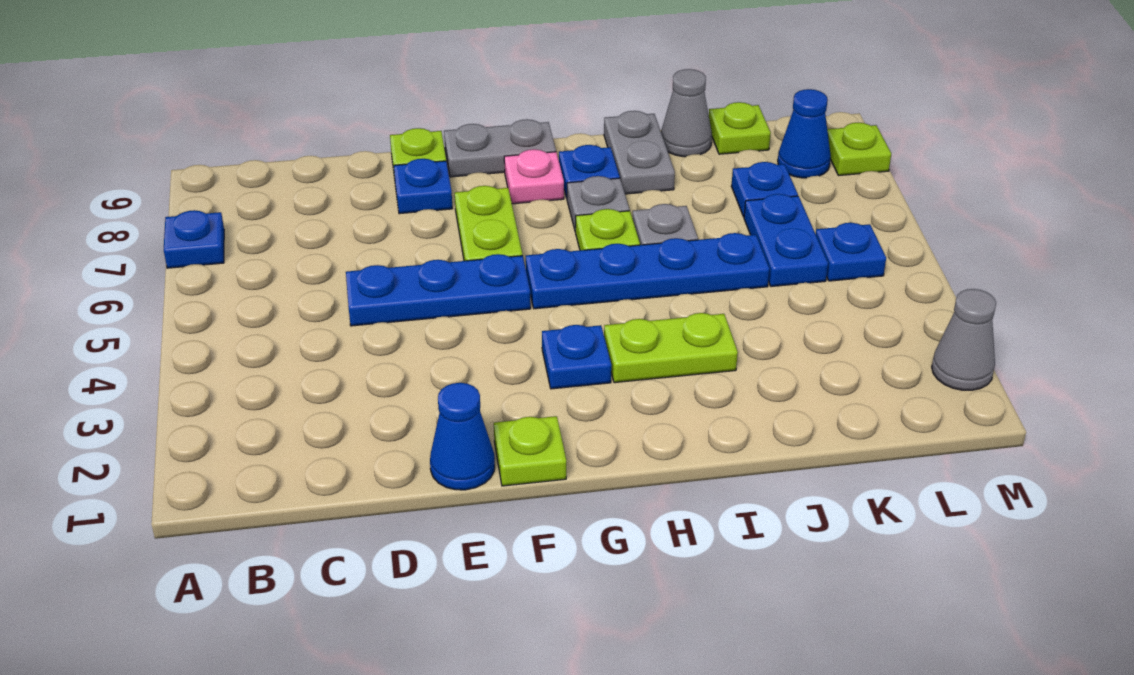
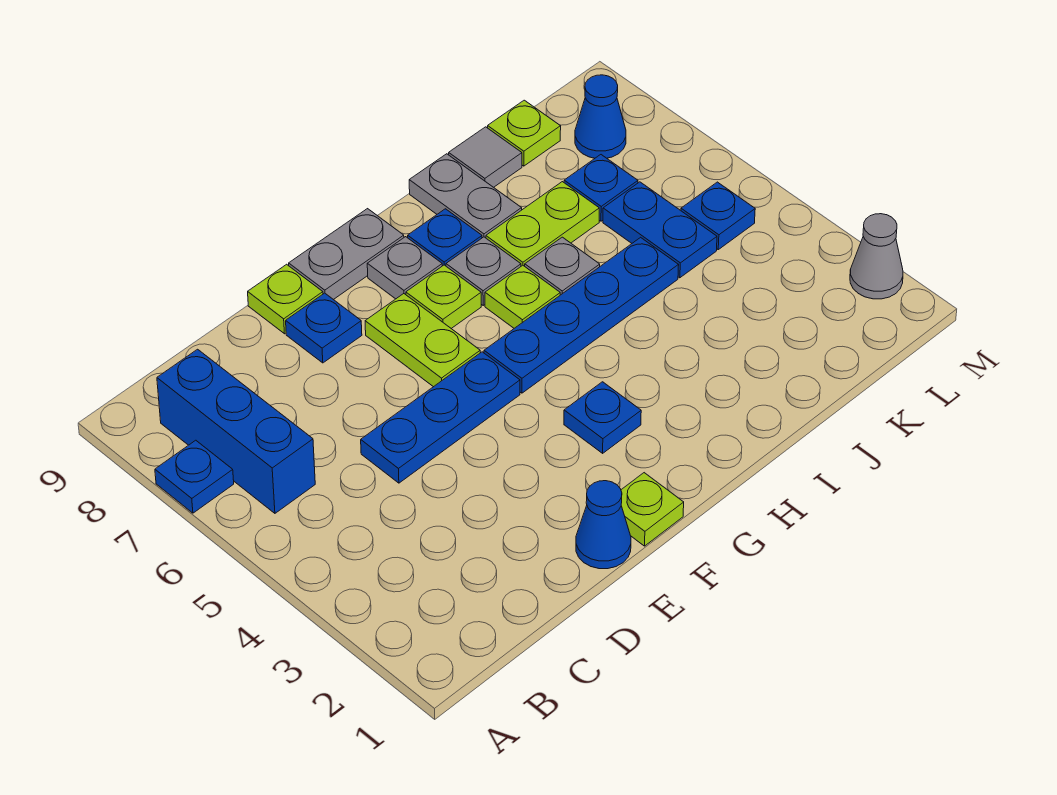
none -> blue brick B6:B8 level 1
pink plate G8 level 1 -> grey plate G8 level 1
lime plate H3:I3 level 1 -> lime plate I7:J7 level 1
grey cone J9 level 1 -> grey tile J9 level 1
lime plate M8 level 1 -> lime plate G7 level 1

